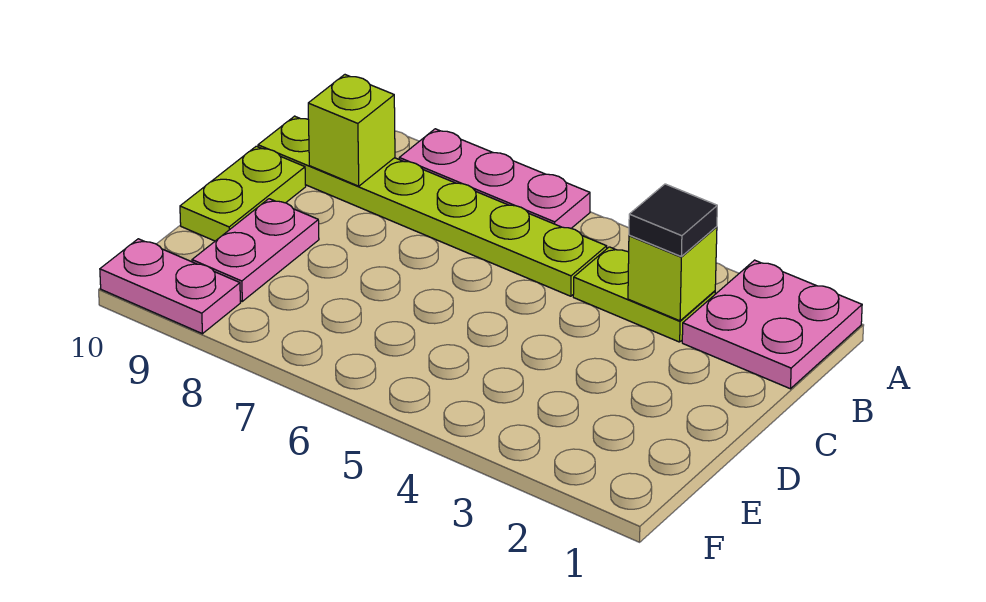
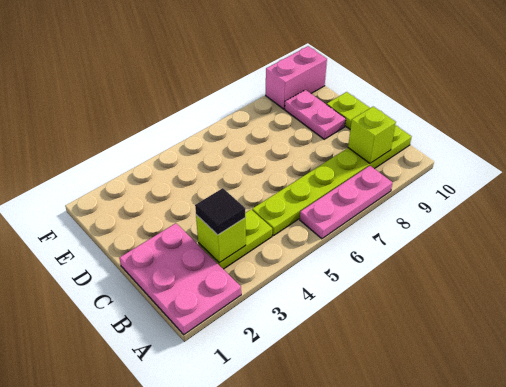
pink plate A1:B2 level 1 -> pink plate A1:C2 level 1
pink plate F9:F10 level 1 -> pink brick F9:F10 level 1

